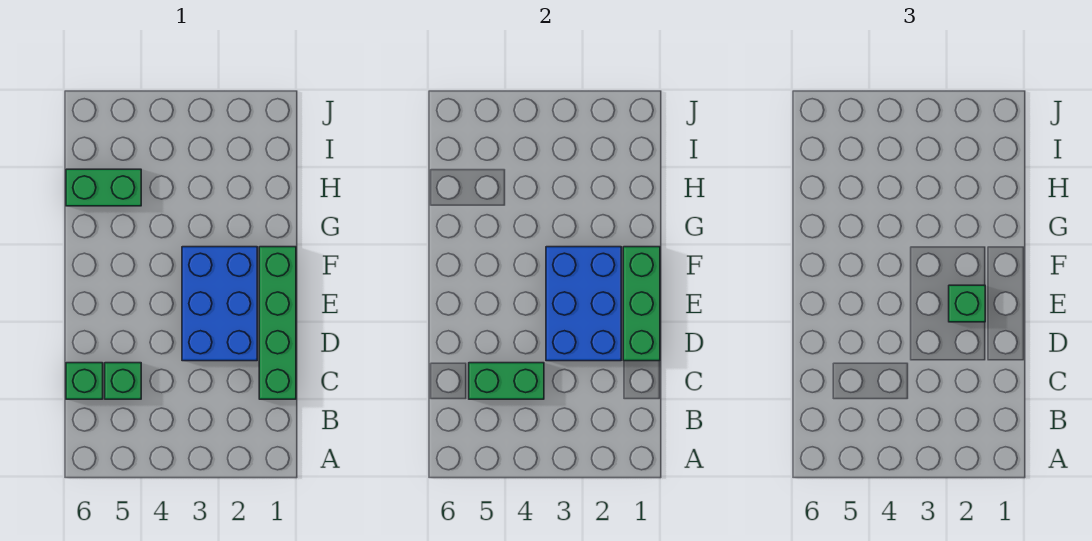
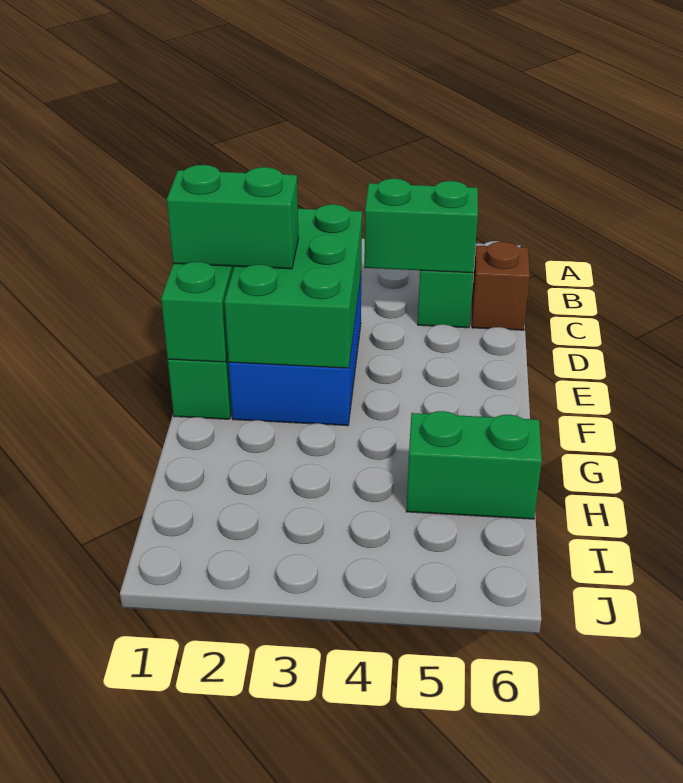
green brick C6 level 1 -> brown brick C6 level 1
blue brick D2:F3 level 2 -> green brick D2:F3 level 2
green brick E2 level 3 -> green brick E1:E2 level 3

